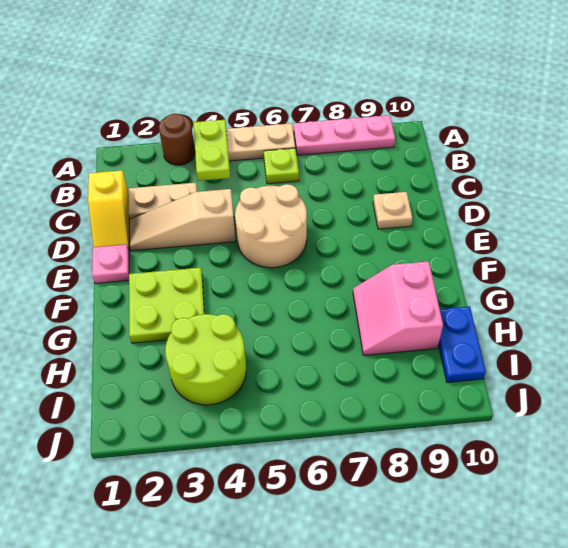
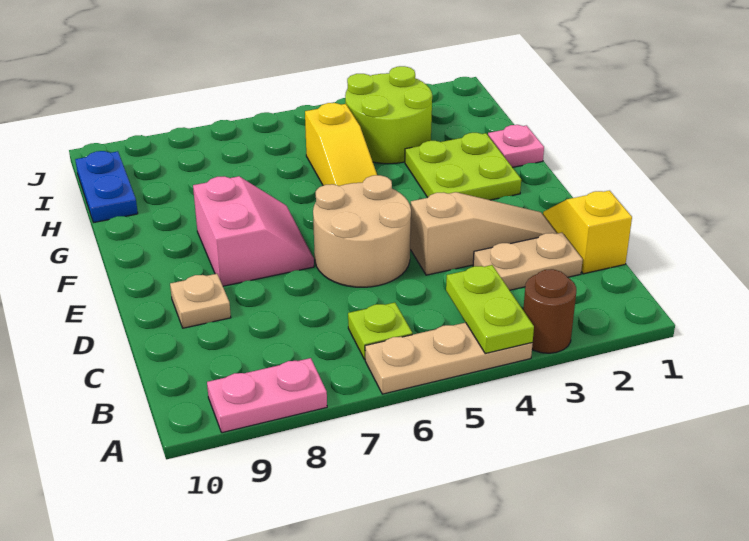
pink plate A7:A9 level 1 -> pink plate A8:A9 level 1
pink plate E1 level 1 -> pink plate G1 level 1
none -> yellow slope F5:H5 level 1 top H
pink slope G8:H9 level 1 top 9 -> pink slope E7:F8 level 1 top 8

